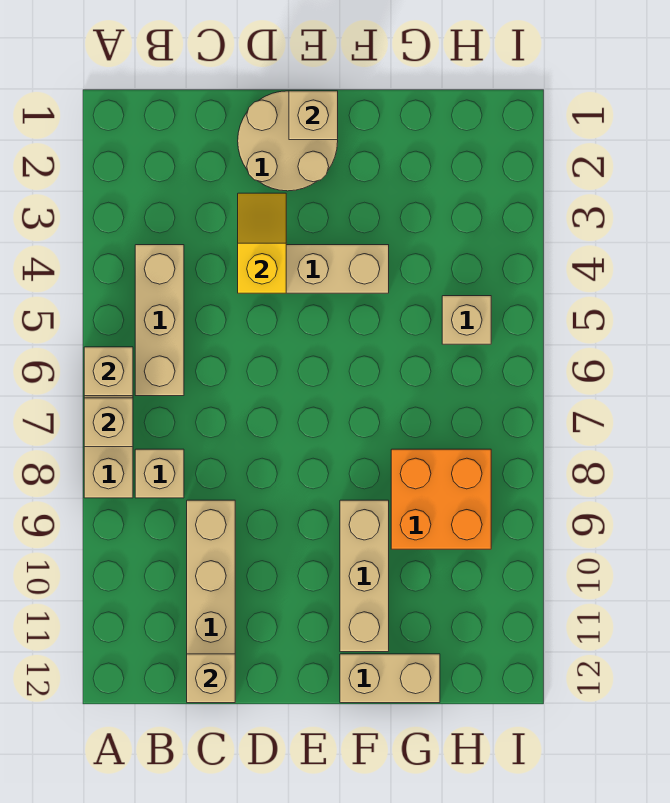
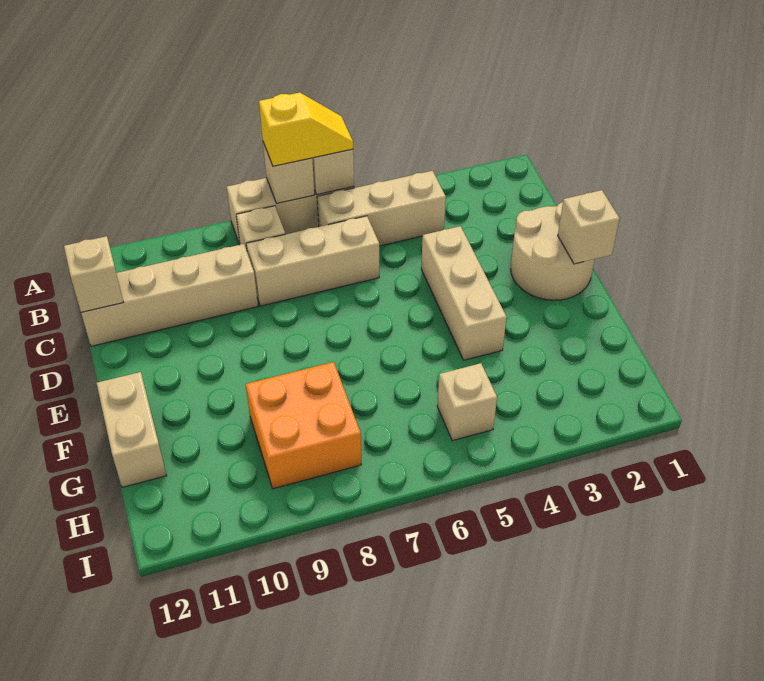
yellow slope D3:D4 level 2 top 4 -> yellow slope A6:A7 level 3 top 7
tan brick F9:F11 level 1 -> tan brick C6:C8 level 1

